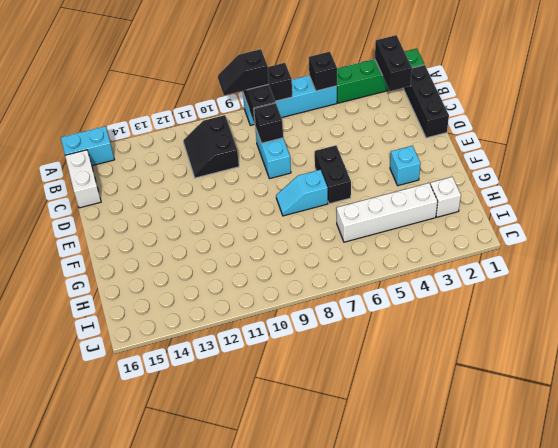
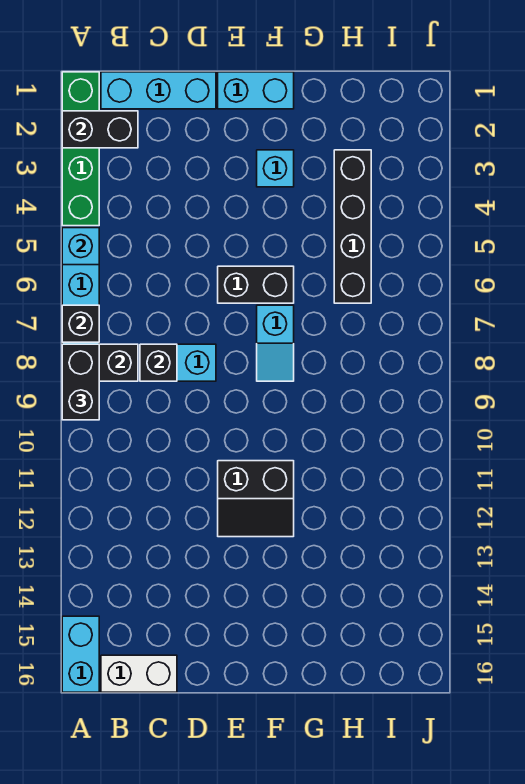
black brick A5 level 2 -> cyan brick A5 level 2
black slope A8:A9 level 3 top 8 -> black brick A8:A9 level 3
black brick B1:D1 level 1 -> cyan brick B1:D1 level 1
black slope B10:C11 level 1 top 10 -> black slope E11:F12 level 1 top 11
none -> cyan brick E1:F1 level 1
white brick H2 level 1 -> none
white brick H3:H6 level 1 -> black brick H3:H6 level 1

